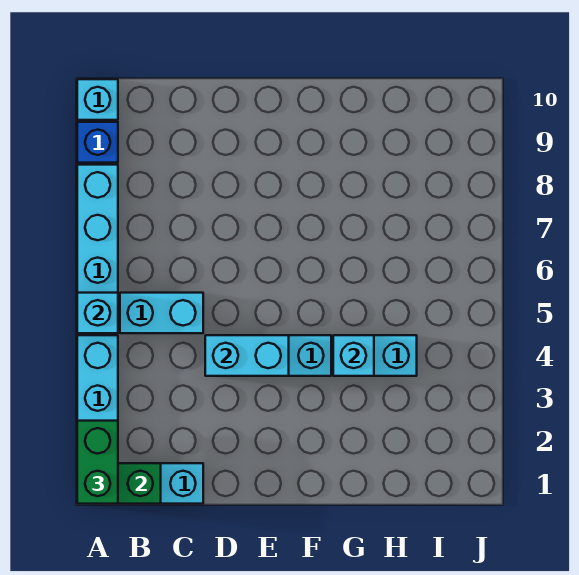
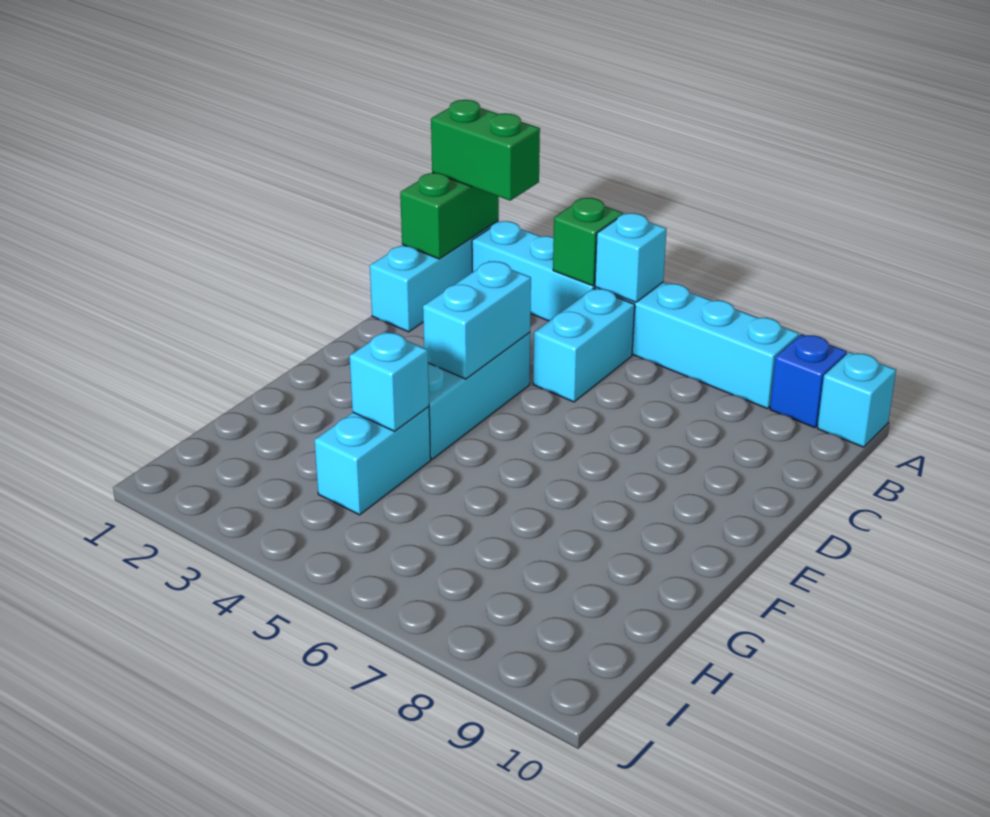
none -> green brick A4 level 2

